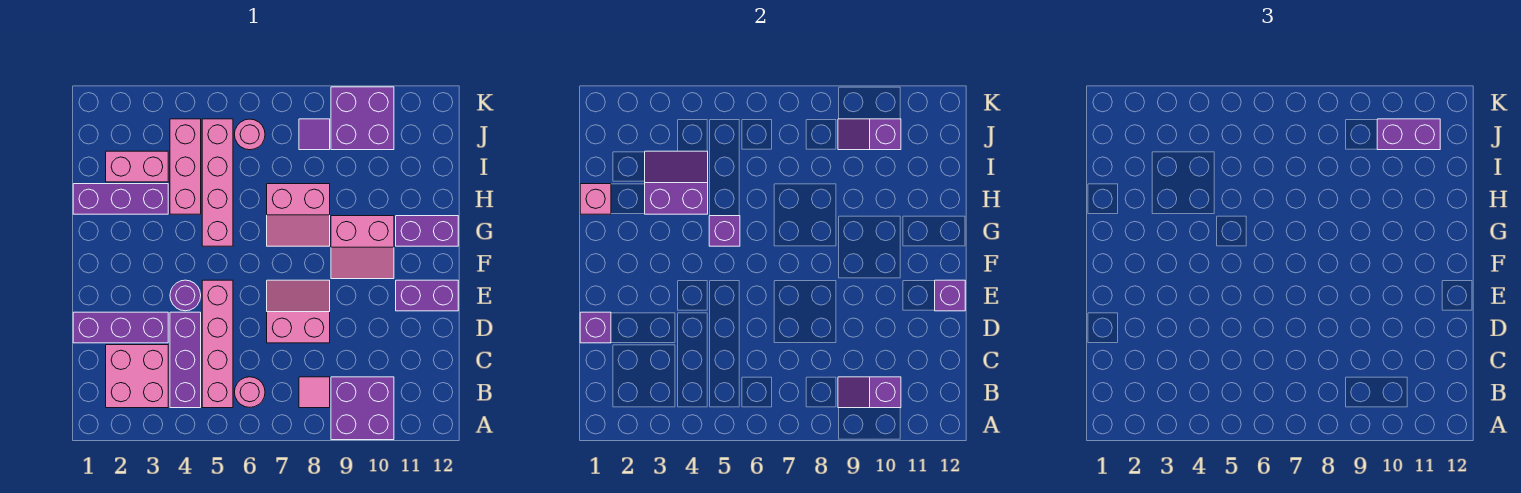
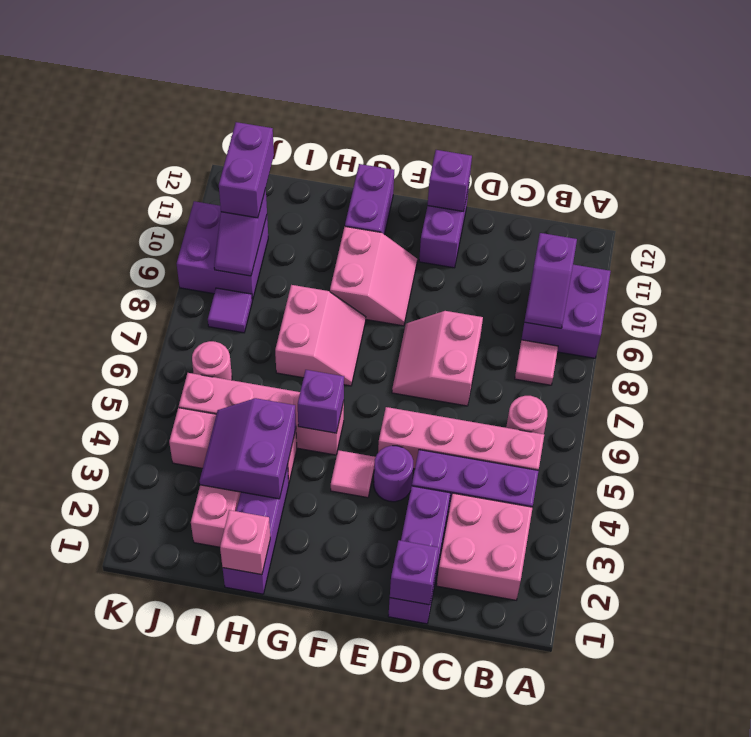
none -> pink tile F4 level 1

